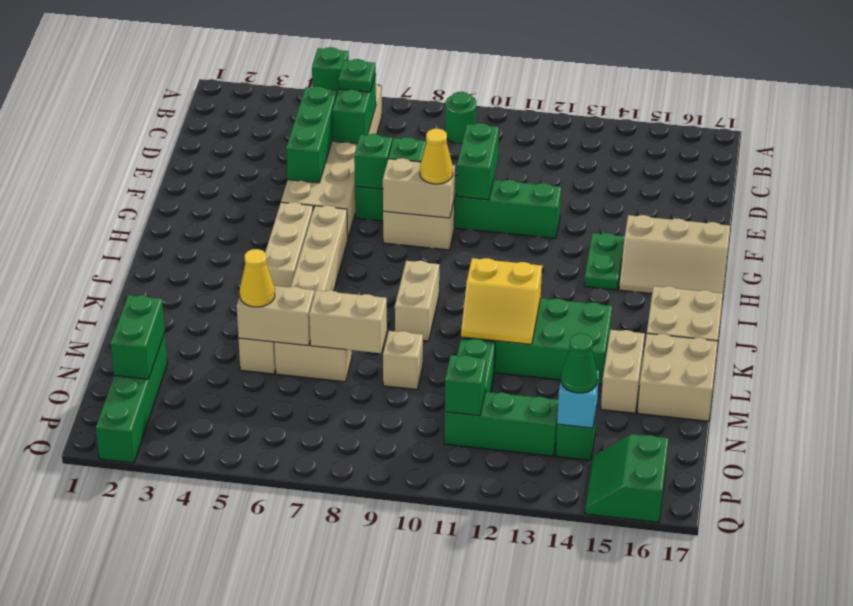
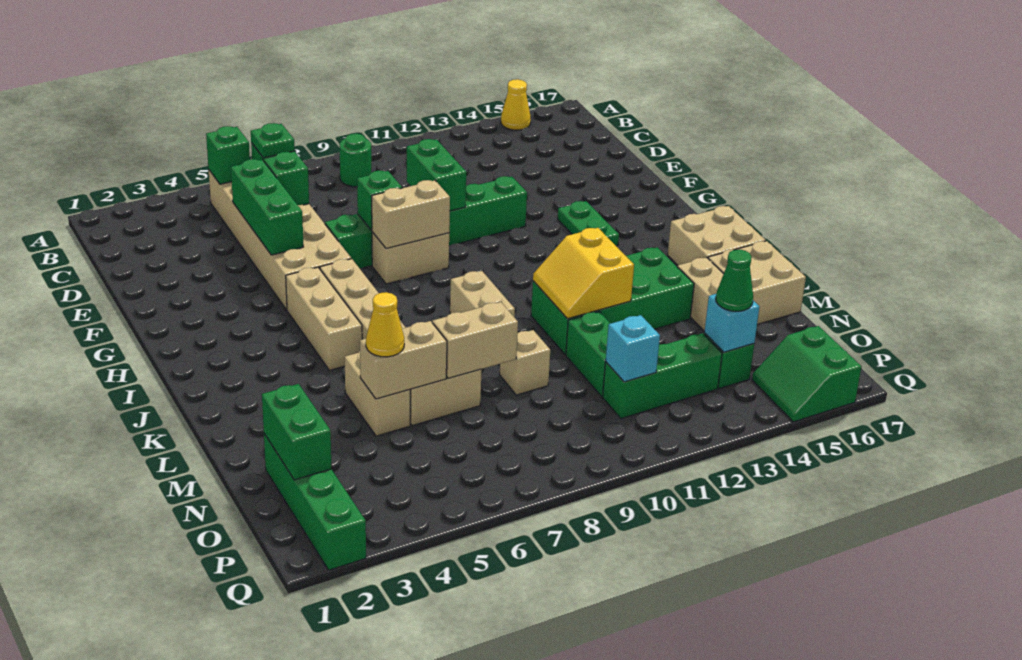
green brick F7 level 2 -> none
yellow cone G9 level 3 -> yellow cone A15 level 1
tan slope G15:H17 level 1 top G -> none
yellow slope K11:L12 level 2 top K -> yellow slope K11:L12 level 2 top 12
green brick O11 level 2 -> cyan brick O11 level 2

